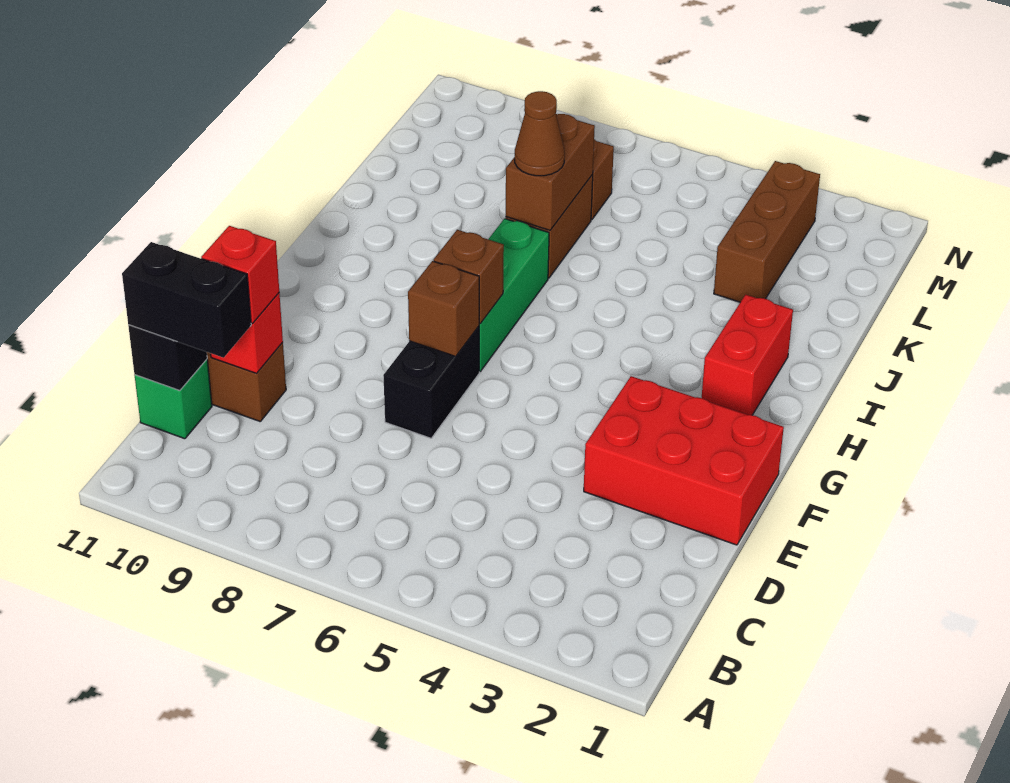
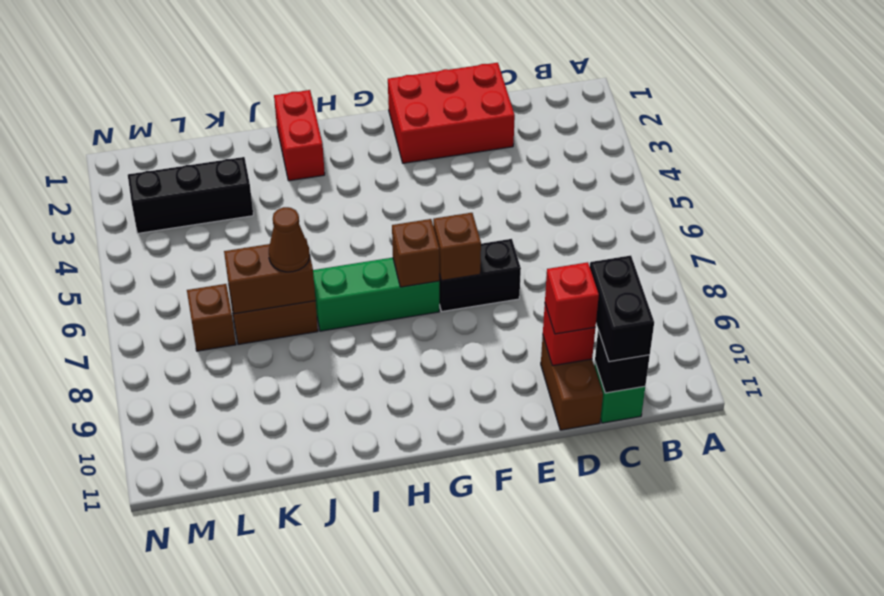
red brick E1:F3 level 1 -> red brick D1:F2 level 1
red brick H2:I2 level 1 -> red brick I1:I2 level 1
brown brick K3:M3 level 1 -> black brick K3:M3 level 1

